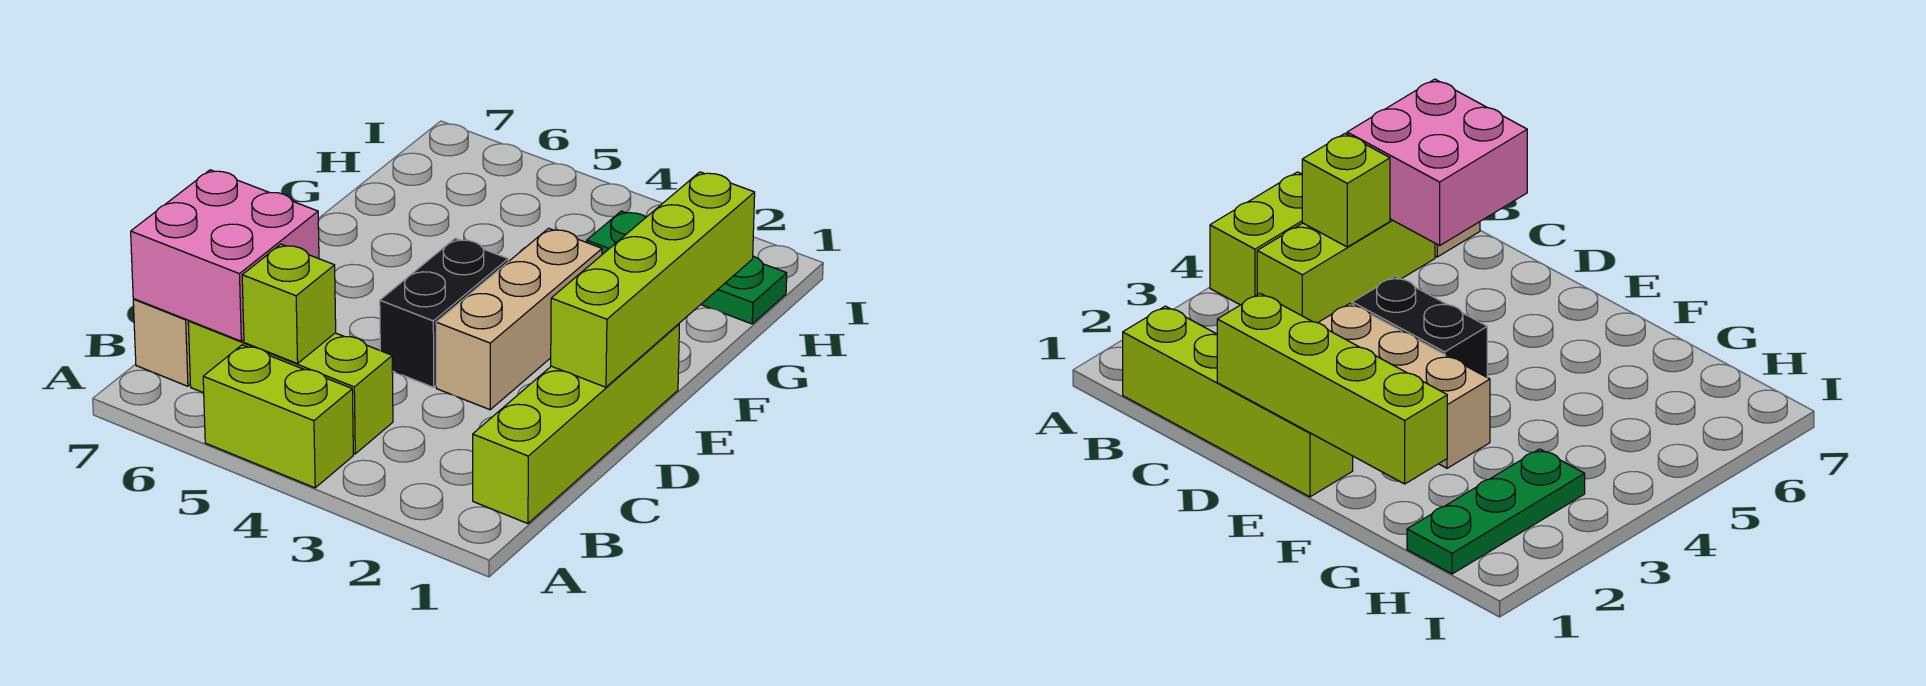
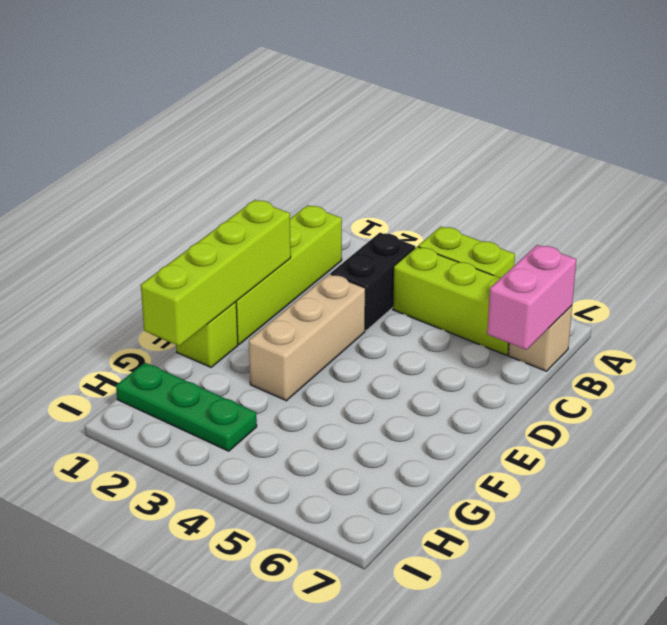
lime brick B5 level 2 -> lime brick F1 level 1
pink brick B6:C7 level 2 -> pink brick B7:C7 level 2
black brick D4:E4 level 1 -> black brick B3:C3 level 1

